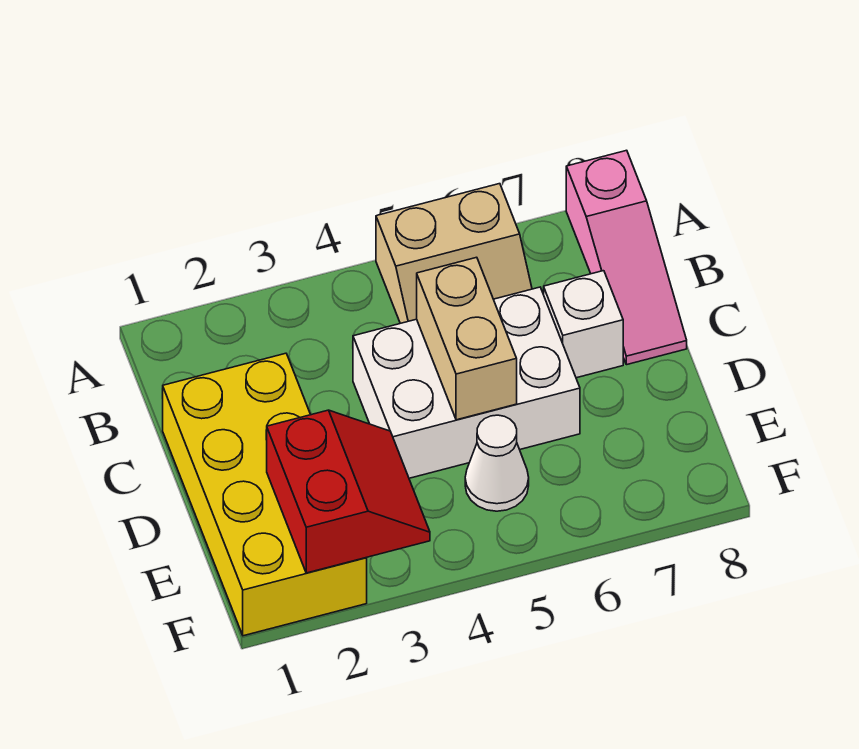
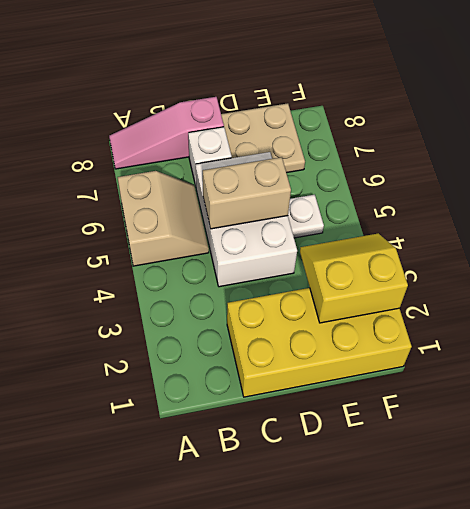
pink slope A8:C8 level 1 top A -> pink slope A8:C8 level 1 top C
none -> tan plate D7:E8 level 1
red slope E2:F3 level 2 top 2 -> yellow slope E2:F3 level 2 top 2
white cone E5 level 1 -> white plate E5 level 1

